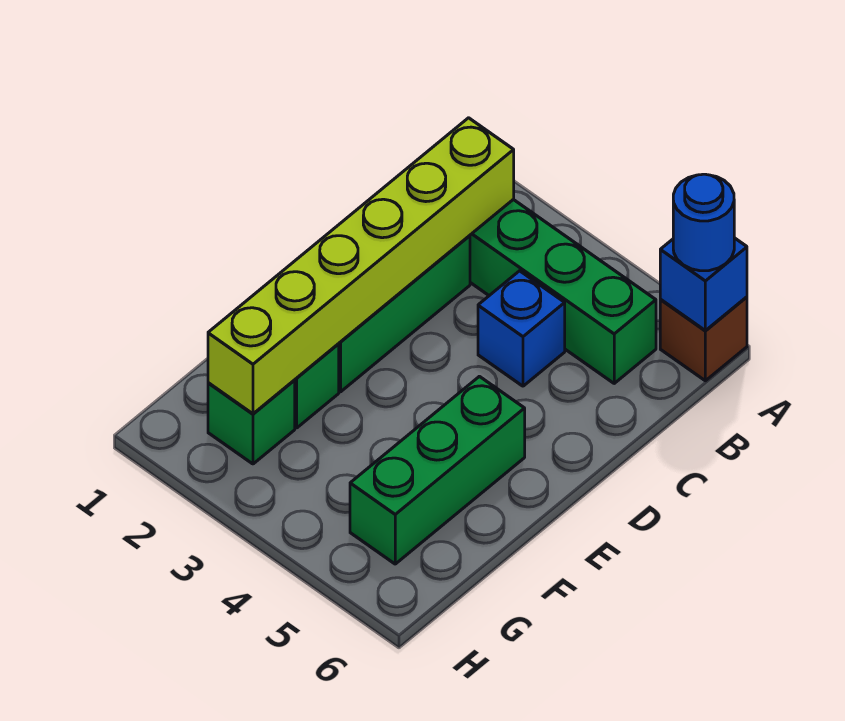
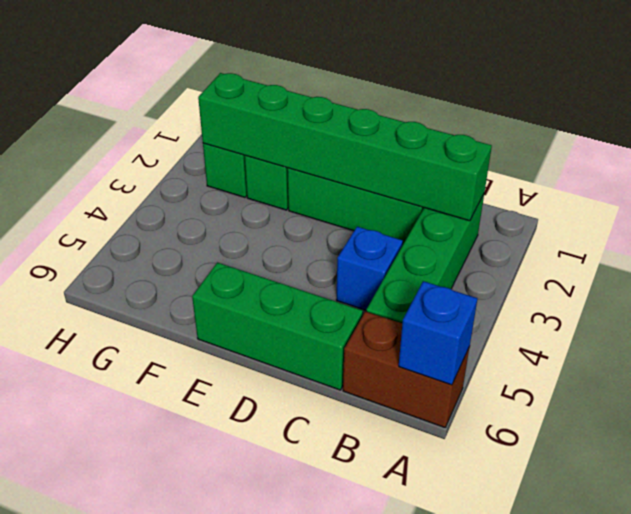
brown brick A6 level 1 -> brown brick A6:B6 level 1
blue round brick A6 level 3 -> none
lime brick B2:G2 level 2 -> green brick B2:G2 level 2
green brick E5:G5 level 1 -> green brick C6:E6 level 1

